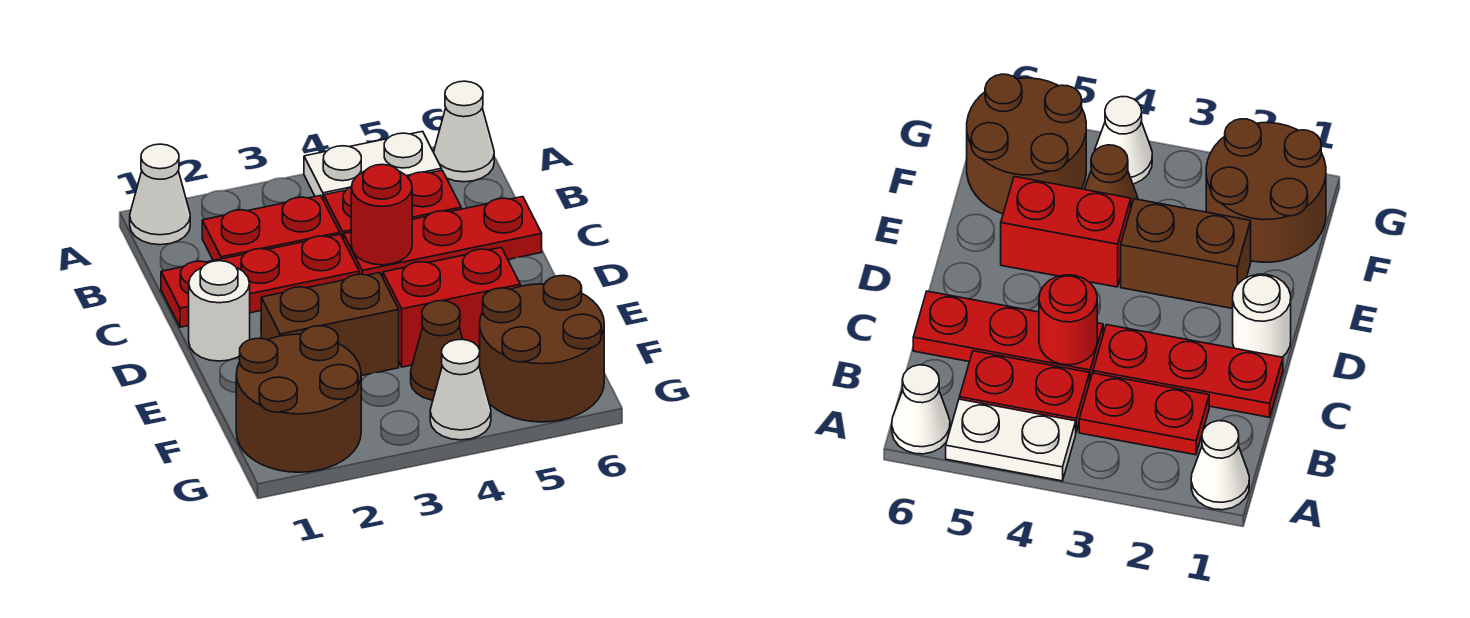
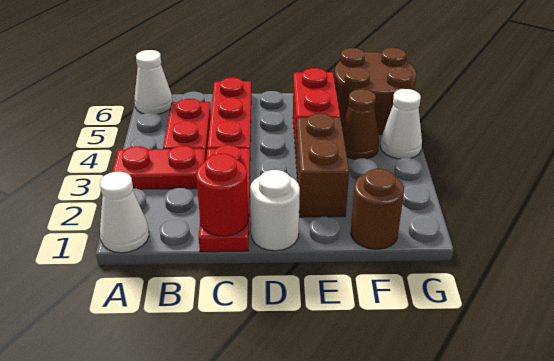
white plate A4:A5 level 1 -> none
red plate B2:B3 level 1 -> red plate A3:B3 level 1
red round brick C4 level 2 -> red round brick C1 level 2
brown round brick F1:G2 level 1 -> brown round brick F1 level 1

